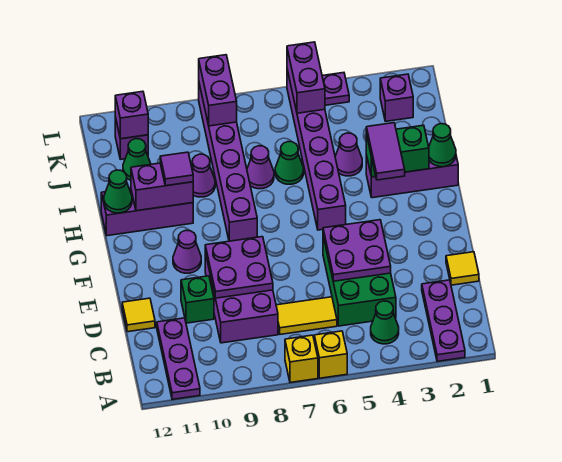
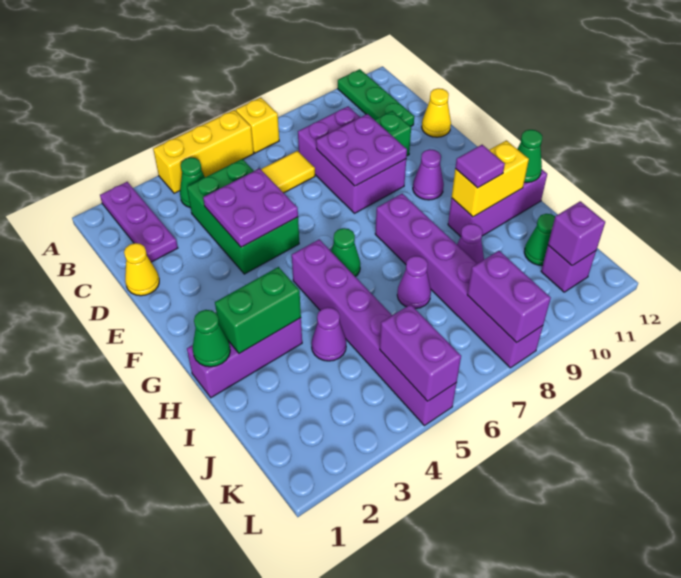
yellow brick A6 level 1 -> yellow brick A4:A6 level 1
purple plate A11:C11 level 1 -> green plate A11:C11 level 1
yellow tile D1 level 1 -> yellow cone D1 level 1
yellow tile D12 level 1 -> yellow cone D12 level 1
purple tile G3:H3 level 3 -> none
purple brick H10:H11 level 2 -> yellow brick H10:H11 level 2
green cone I6 level 1 -> green cone G6 level 1
purple brick K2 level 1 -> none
purple plate L4 level 1 -> none

